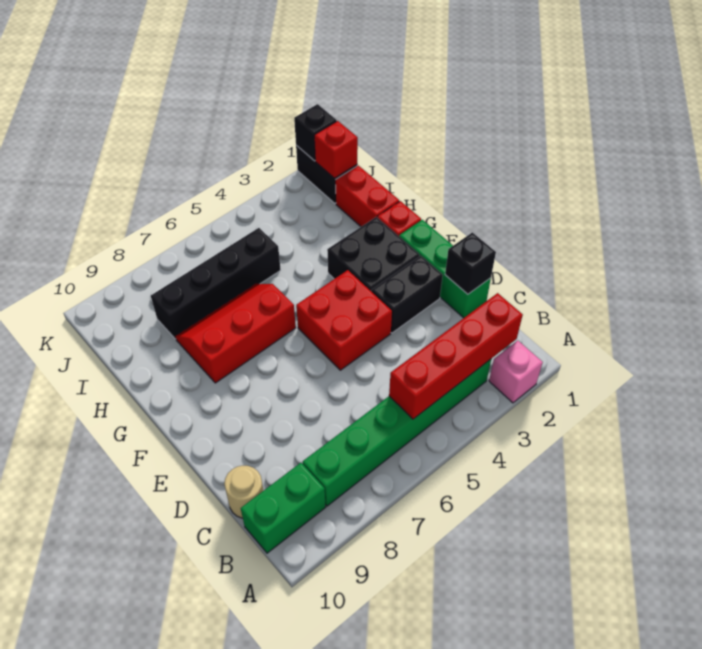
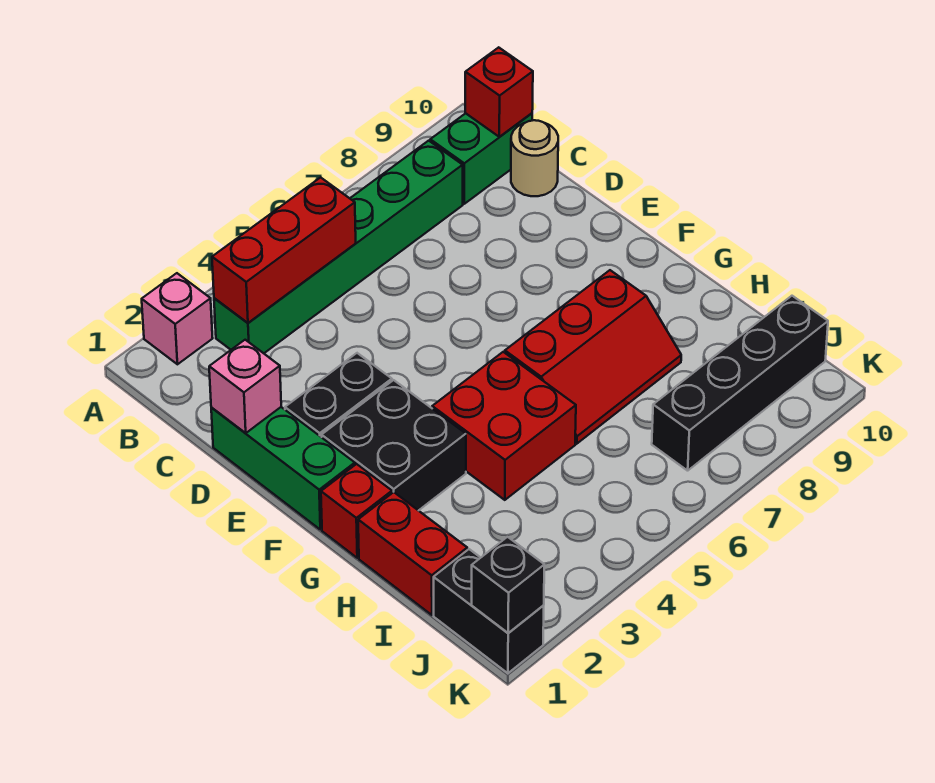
red brick B2:B5 level 2 -> red brick B3:B5 level 2
black brick D1 level 2 -> pink brick D1 level 2
red brick E4:F5 level 1 -> red brick G4:H5 level 1
black brick I5:I8 level 1 -> black brick J7:J10 level 1
red brick J1 level 2 -> red brick B10 level 2

